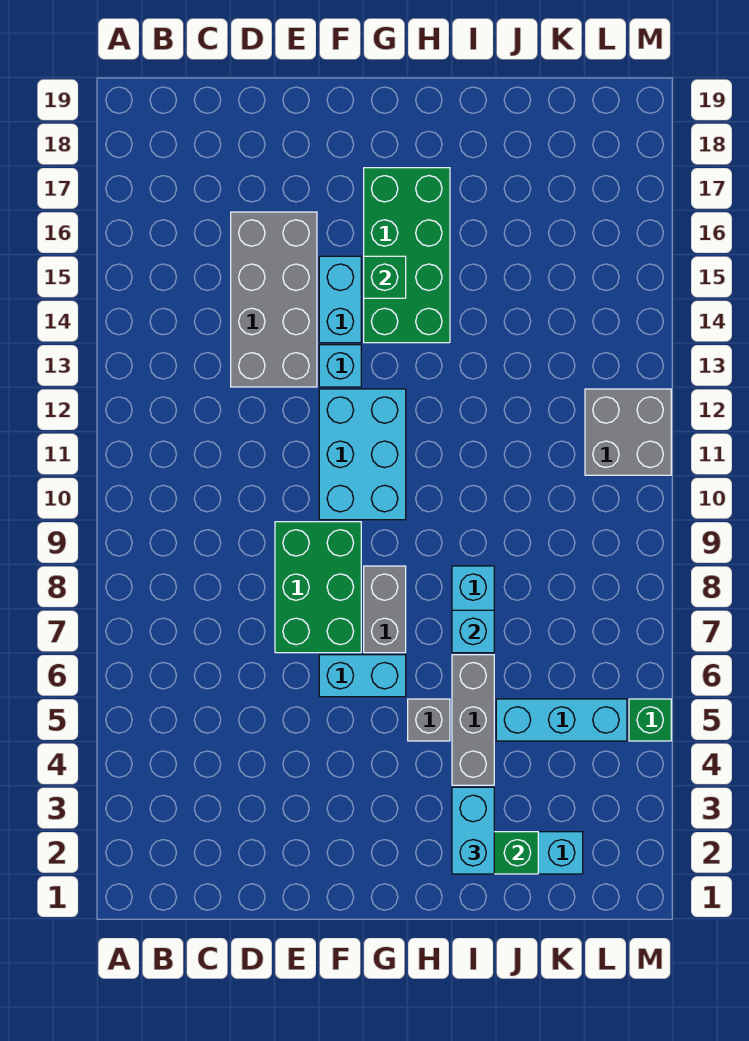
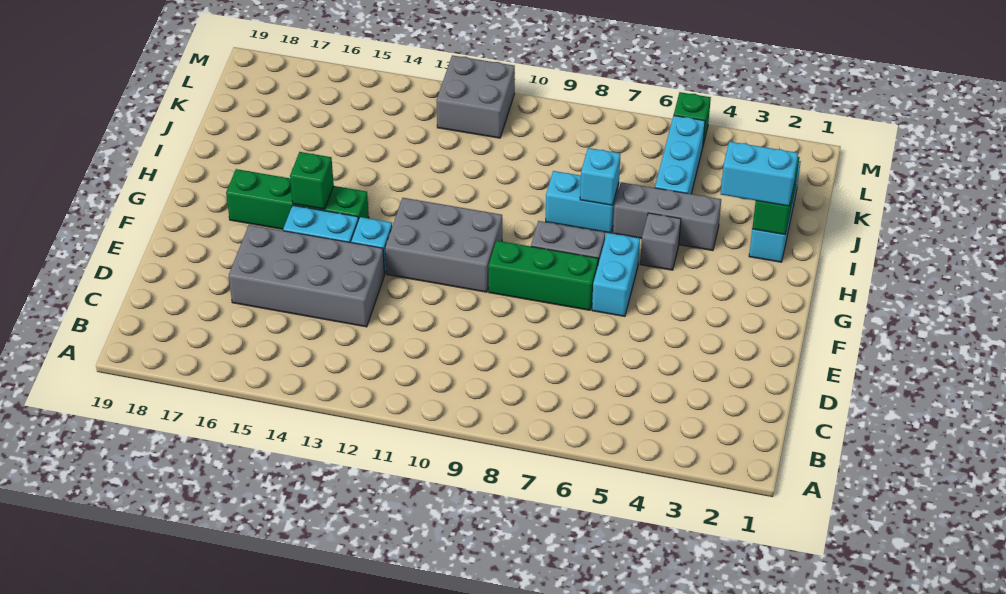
green brick E7:F9 level 1 -> green brick F7:F9 level 1
cyan brick F10:G12 level 1 -> grey brick F10:G12 level 1
green brick G14:H17 level 1 -> green brick G14:G17 level 1

